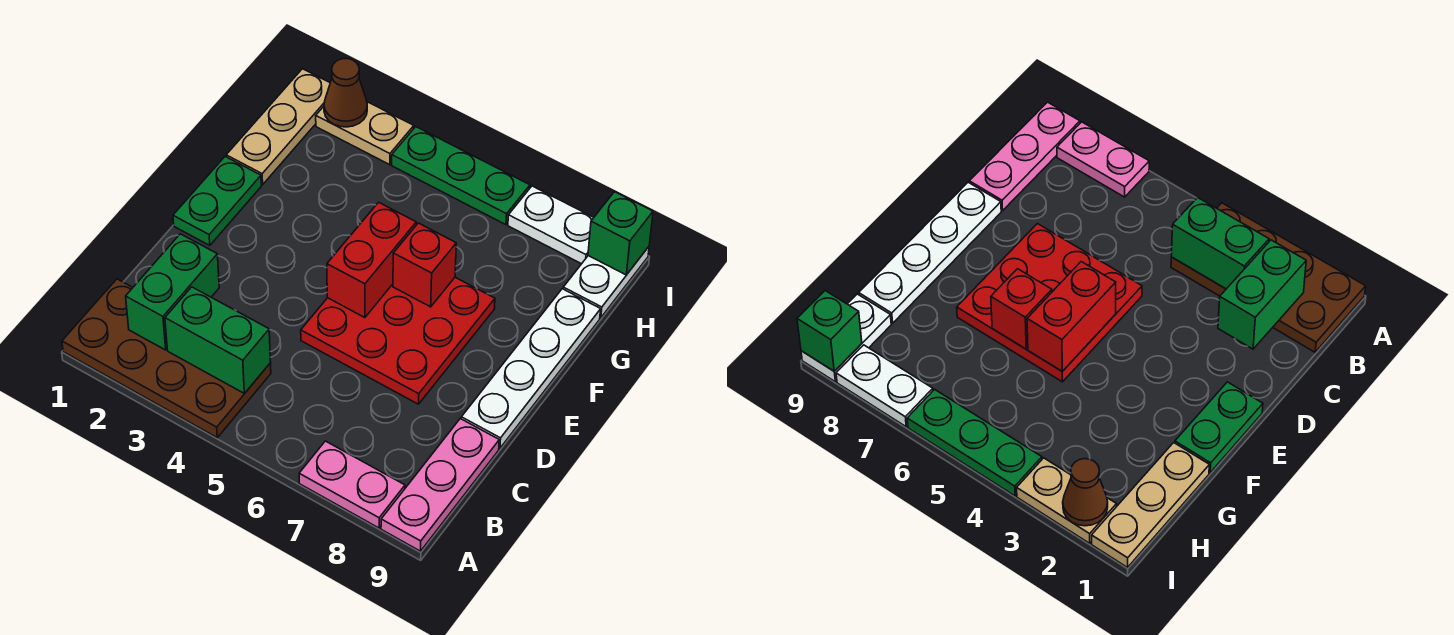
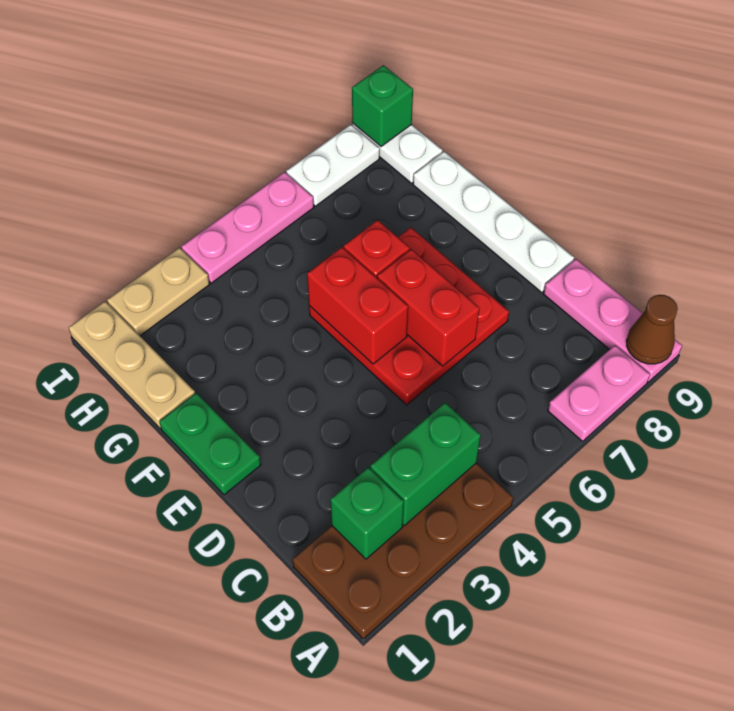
green brick B2:C2 level 2 -> green brick B2 level 2
none -> red brick D6:E6 level 2
brown cone I2 level 2 -> brown cone A9 level 2
green plate I4:I6 level 1 -> pink plate I4:I6 level 1

